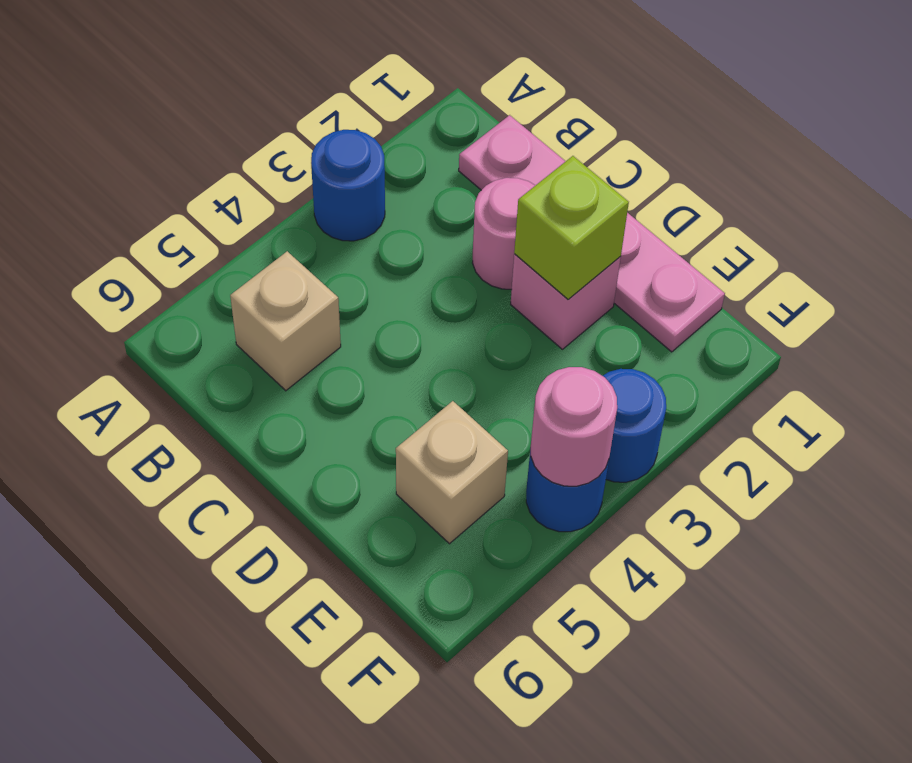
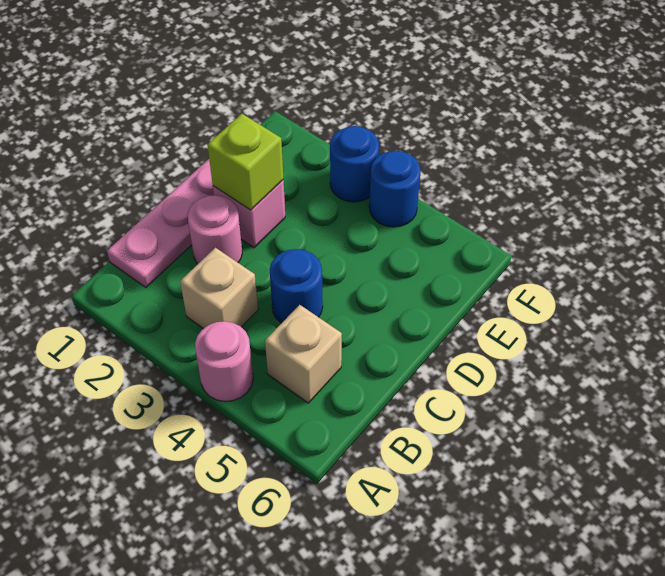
blue round brick A3 level 1 -> blue round brick C4 level 1
tan brick E5 level 1 -> tan brick B3 level 1
pink round brick F4 level 2 -> pink round brick A4 level 1

